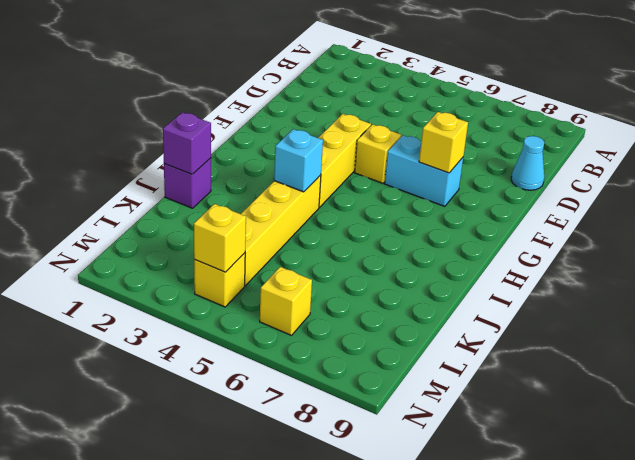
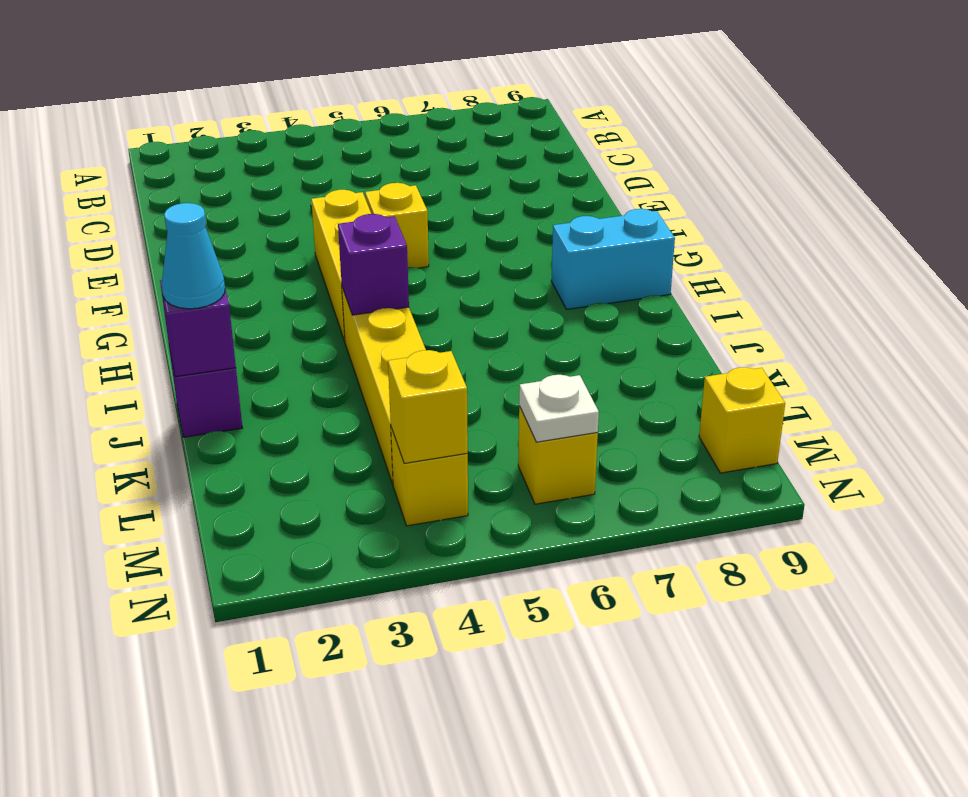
cyan cone D9 level 1 -> cyan cone J1 level 3
cyan brick F6:F7 level 1 -> cyan brick H8:H9 level 1
yellow brick F7 level 2 -> yellow brick M9 level 1
cyan brick I4 level 2 -> purple brick I4 level 2
none -> white plate M6 level 2

